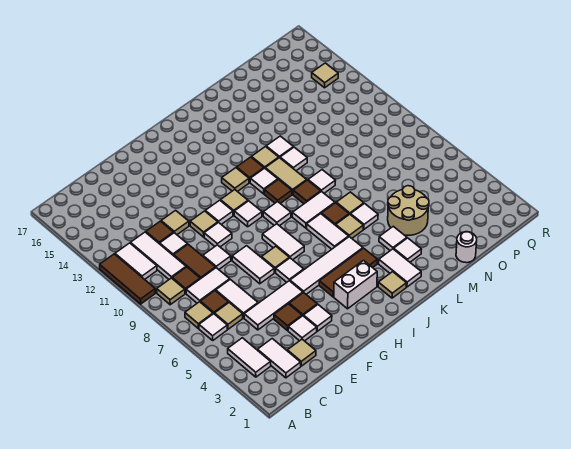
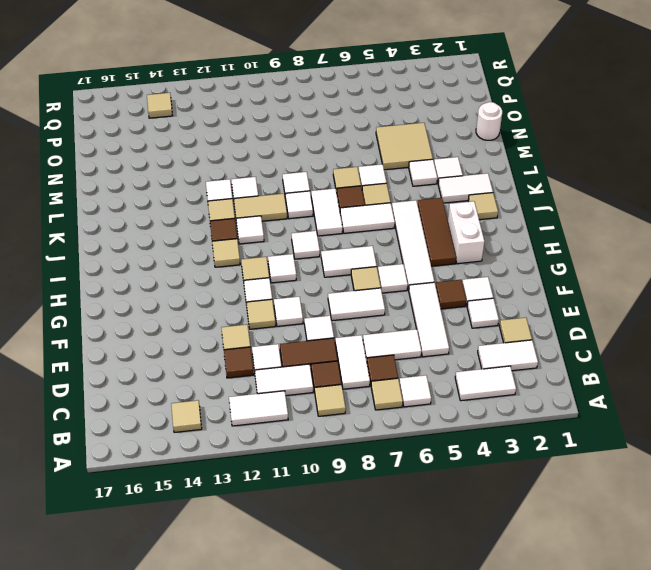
brown tile A10:A12 level 1 -> none
tan tile C6 level 1 -> tan tile B14 level 1
white tile C10:C12 level 1 -> white tile C10:C11 level 1
brown tile E4 level 1 -> none
brown tile J10 level 1 -> none
brown tile K9 level 1 -> white tile K9 level 1
tan round brick M4:N5 level 1 -> tan tile M4:N5 level 1

